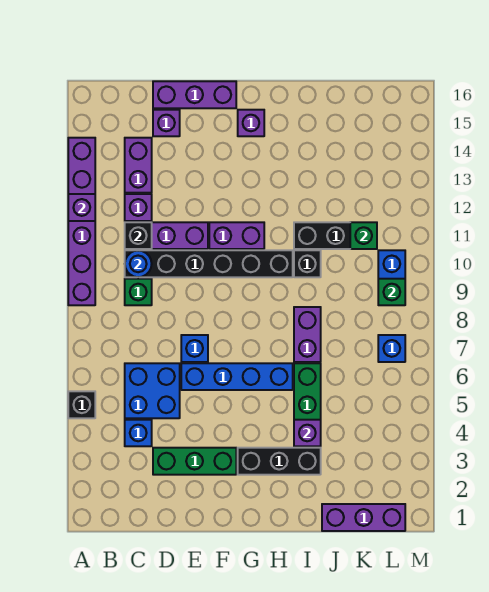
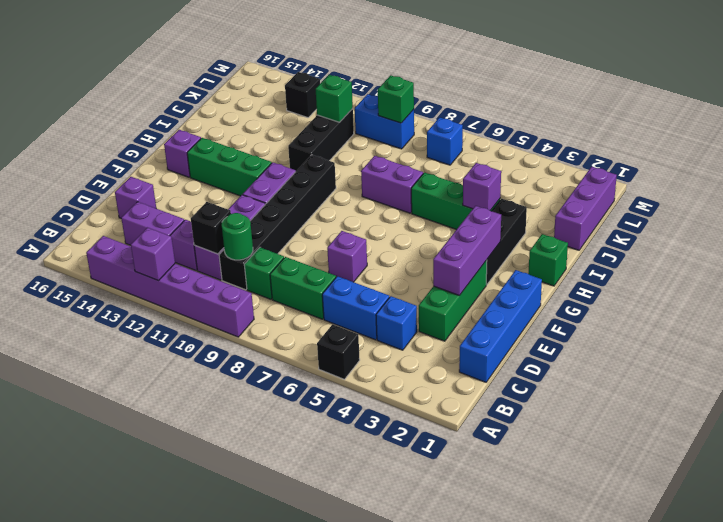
blue brick C5:D6 level 1 -> blue brick C5:C6 level 1
none -> green brick C7:C8 level 1
blue round brick C10 level 2 -> green round brick C10 level 2
purple brick D16:F16 level 1 -> purple brick E3:G3 level 2
blue brick E6:H6 level 1 -> blue brick C1:F1 level 1
blue brick E7 level 1 -> purple brick E7 level 1
none -> green brick G12:G14 level 1
none -> green brick H1 level 1
black brick I10 level 1 -> black brick L13 level 1

